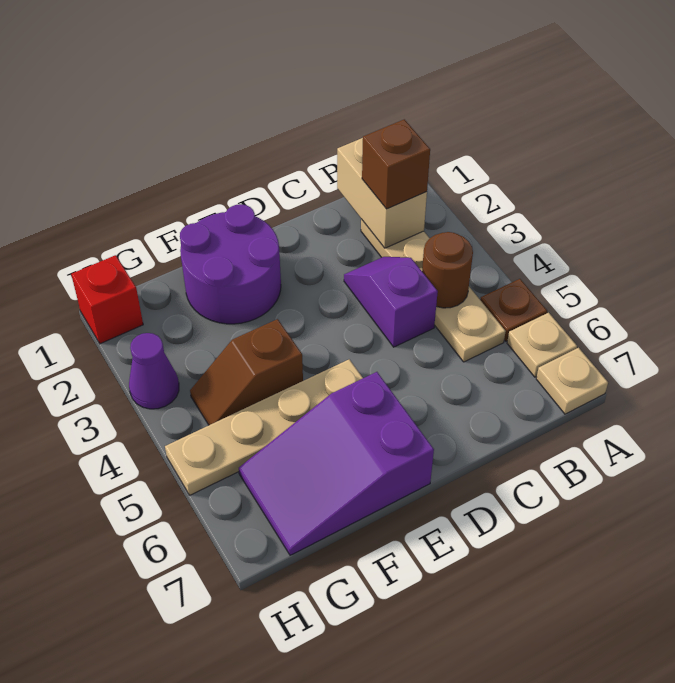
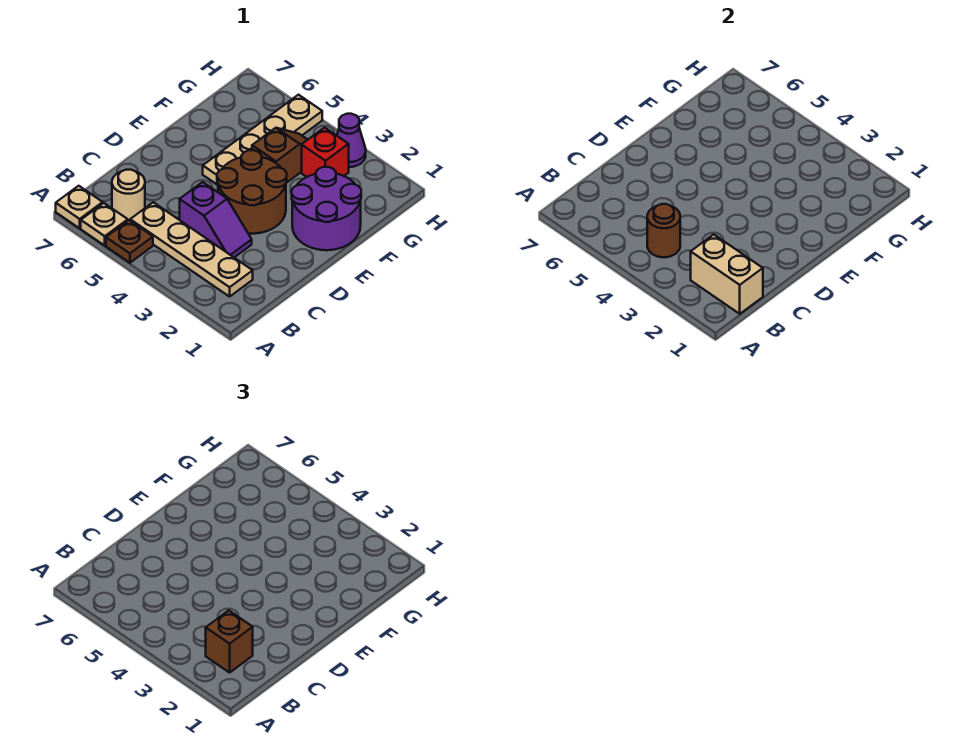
none -> tan round brick B6 level 1
none -> brown round brick D3:E4 level 1
purple slope E6:G7 level 1 top E -> none
red brick H1 level 1 -> red brick G3 level 1

